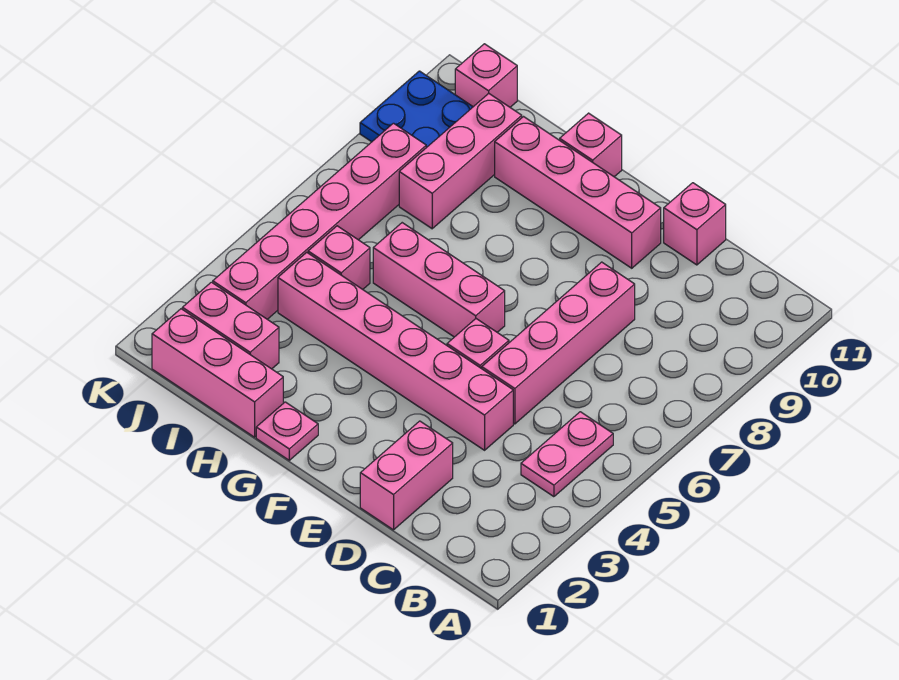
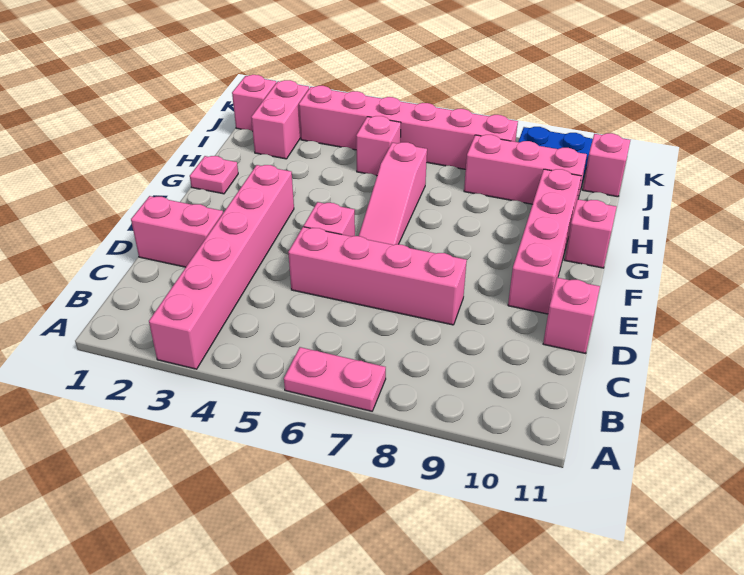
pink plate B4:B5 level 1 -> pink plate A6:A7 level 1
pink brick D4:I4 level 1 -> pink brick A3:F3 level 1
pink brick F6:H6 level 1 -> pink slope F6:H6 level 1 top H
pink brick H1:J1 level 1 -> pink brick J1 level 1

